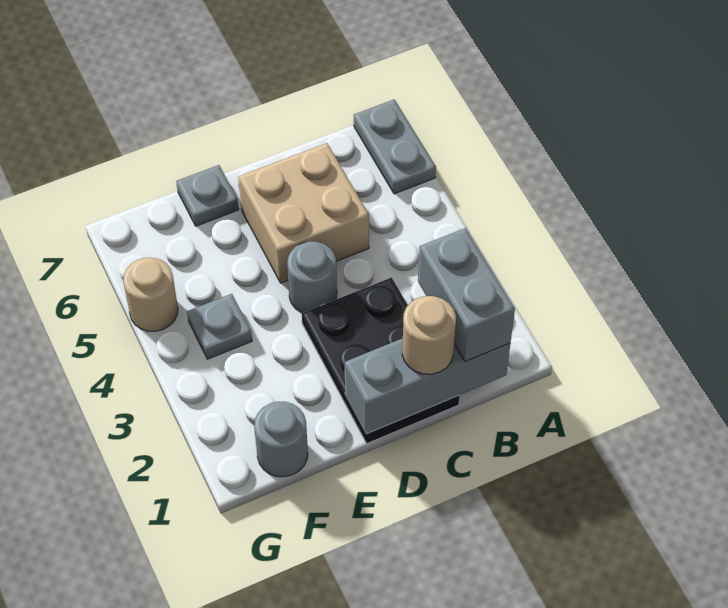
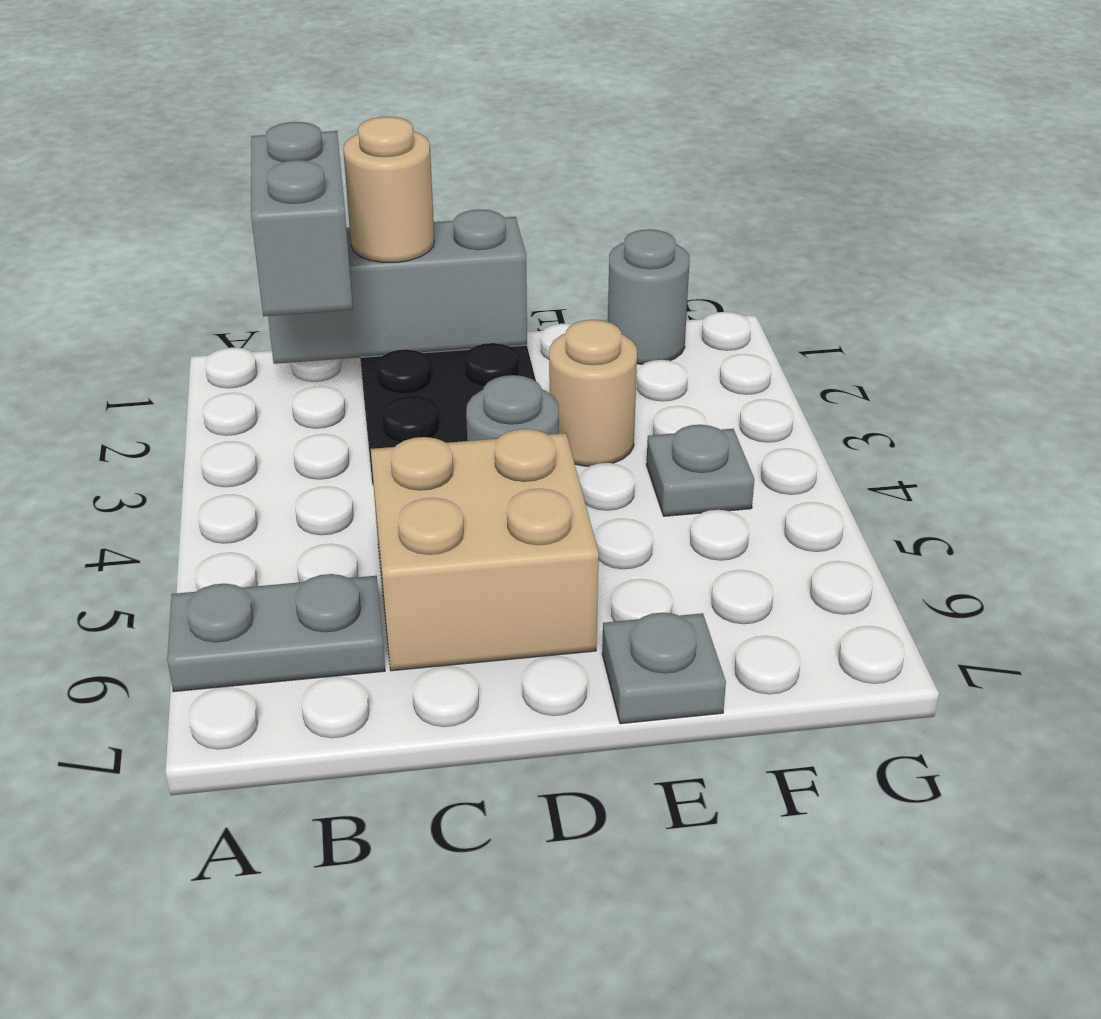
grey plate A6:A7 level 1 -> grey plate A6:B6 level 1
tan round brick G5 level 1 -> tan round brick E3 level 1

